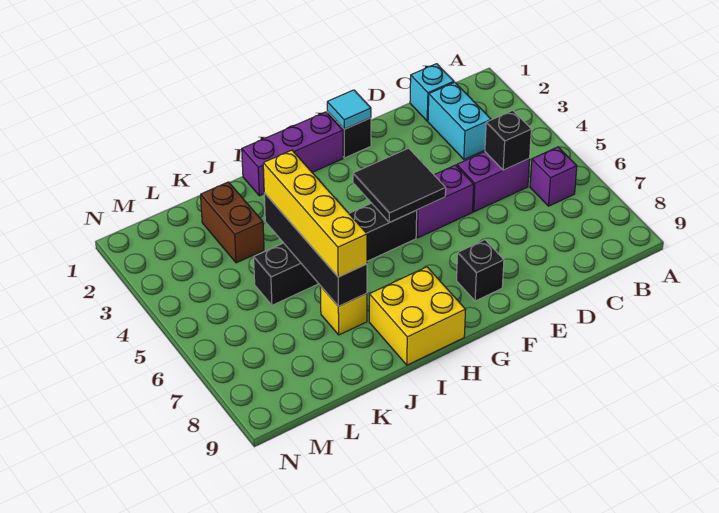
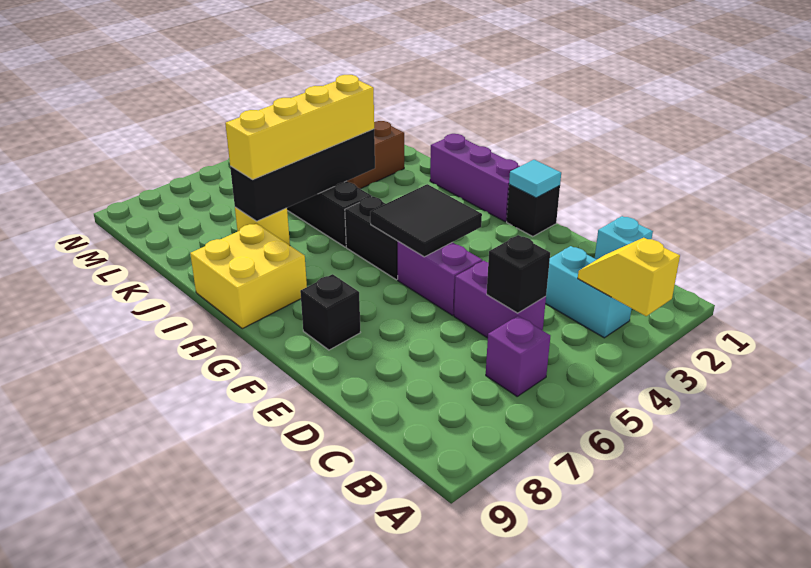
none -> yellow slope A3:B3 level 2 top A
cyan brick C2:C3 level 1 -> cyan brick B3:C3 level 1

